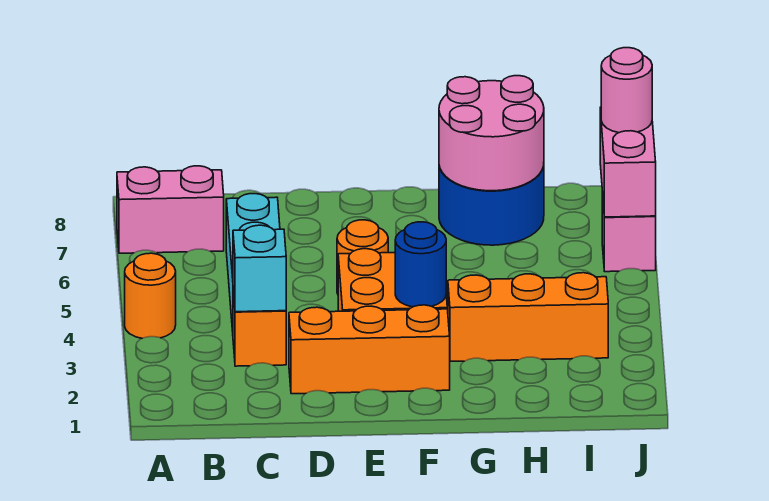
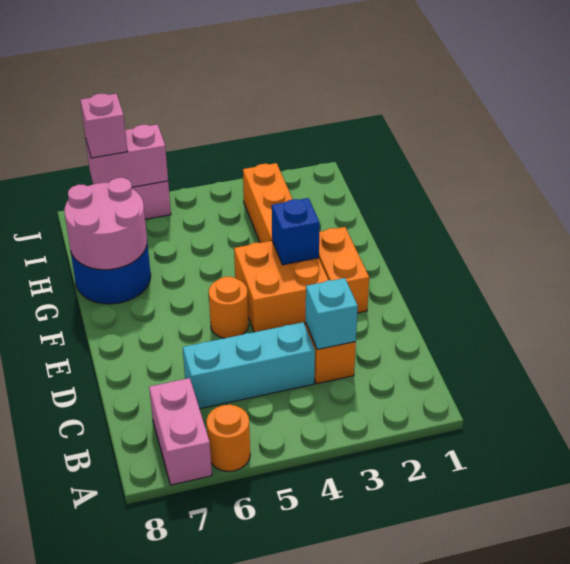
orange round brick A4 level 1 -> orange round brick A6 level 1
orange brick D2:F2 level 1 -> orange brick E2:F2 level 1
blue round brick F3 level 2 -> blue brick F3 level 2
pink round brick J7 level 3 -> pink brick J7 level 3

